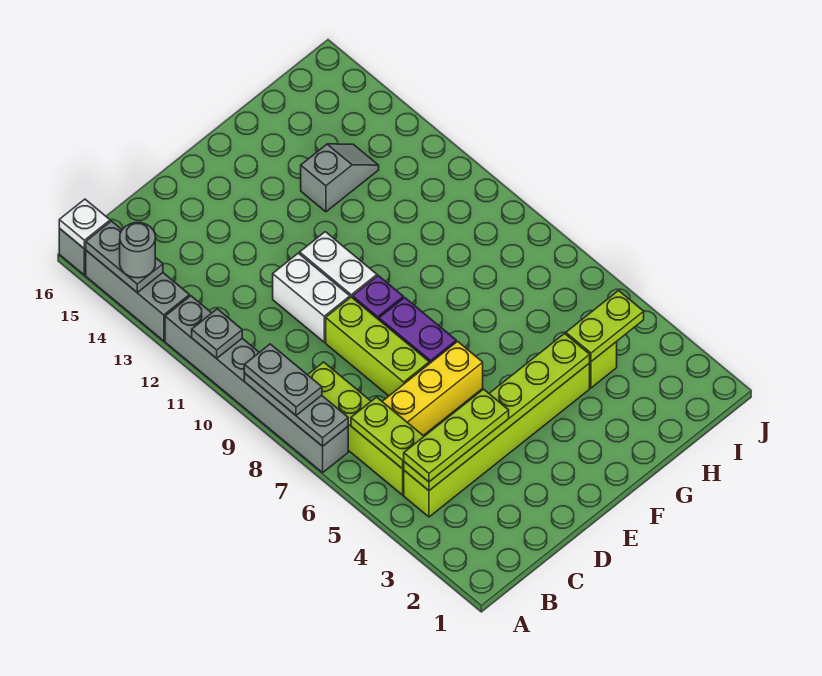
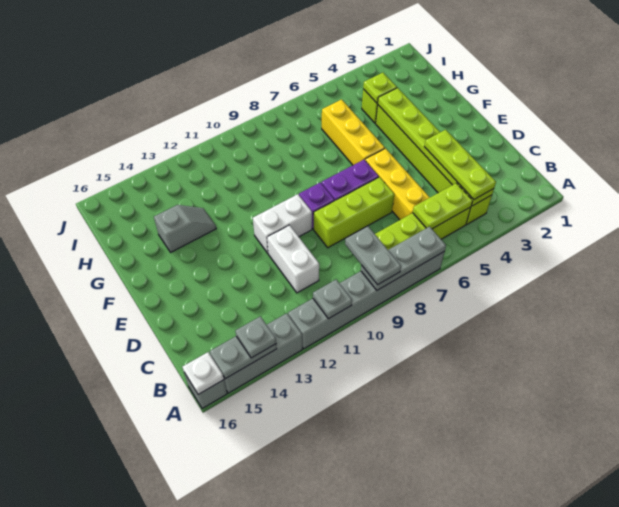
grey plate A8:A9 level 3 -> grey plate A9:B9 level 3
grey round brick A14 level 3 -> grey plate A14 level 3
white brick D10:D11 level 1 -> white brick C11:D11 level 1
none -> yellow brick F6:H6 level 1
grey slope G13:H13 level 1 top G -> grey slope G13:G14 level 1 top 14
lime plate H4:I4 level 2 -> lime plate H4 level 2

